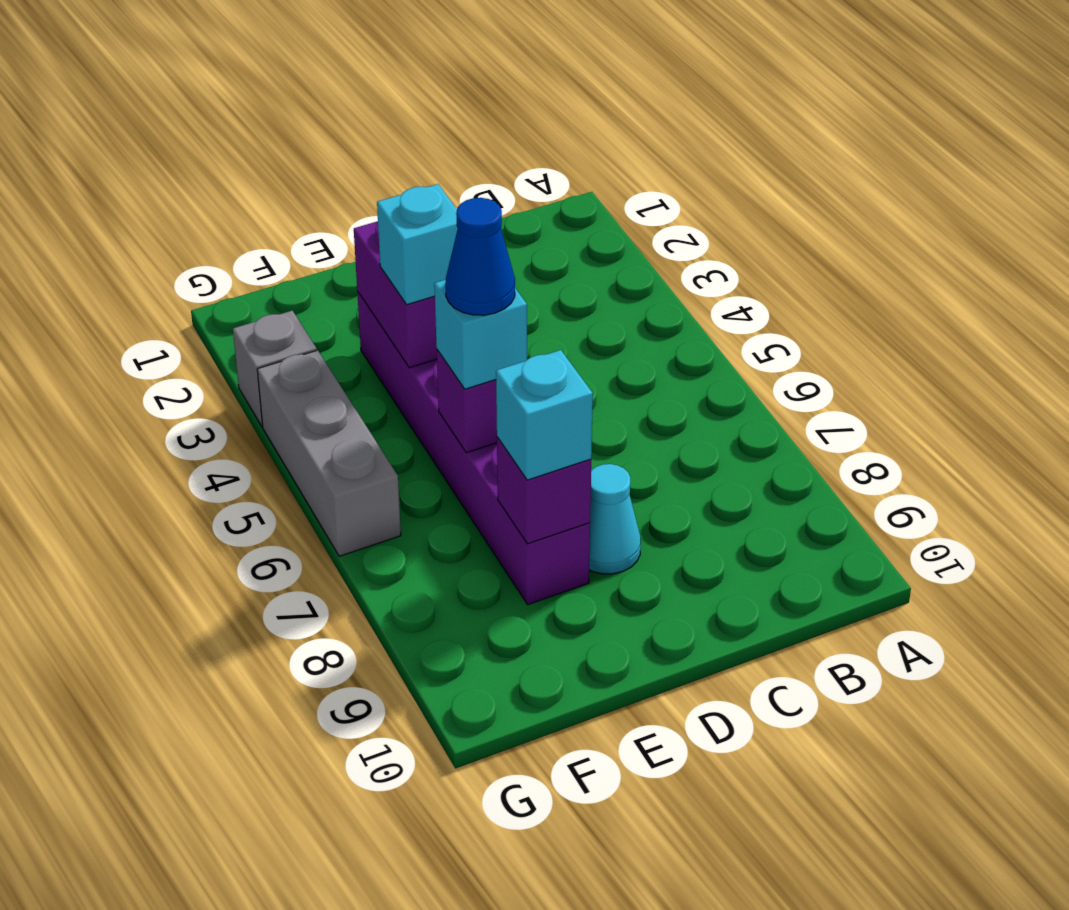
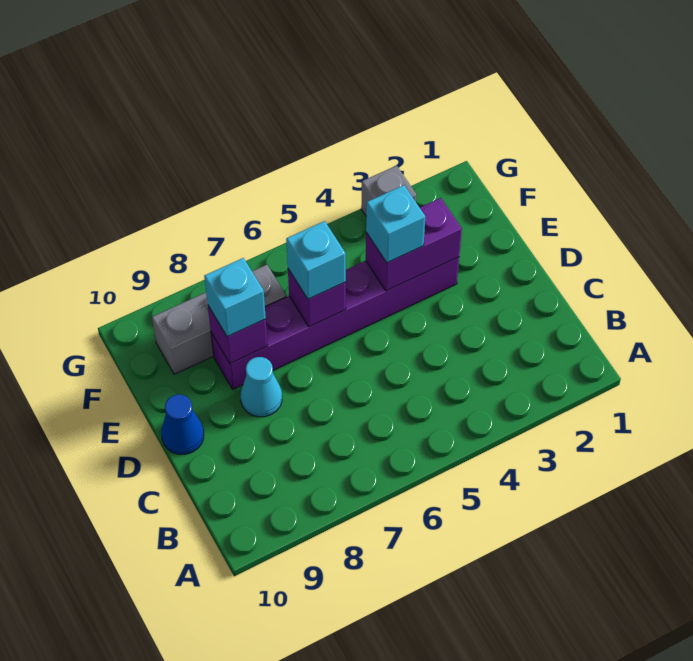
blue cone E6 level 4 -> blue cone D10 level 1
grey brick G4:G6 level 1 -> grey brick F7:F9 level 1

